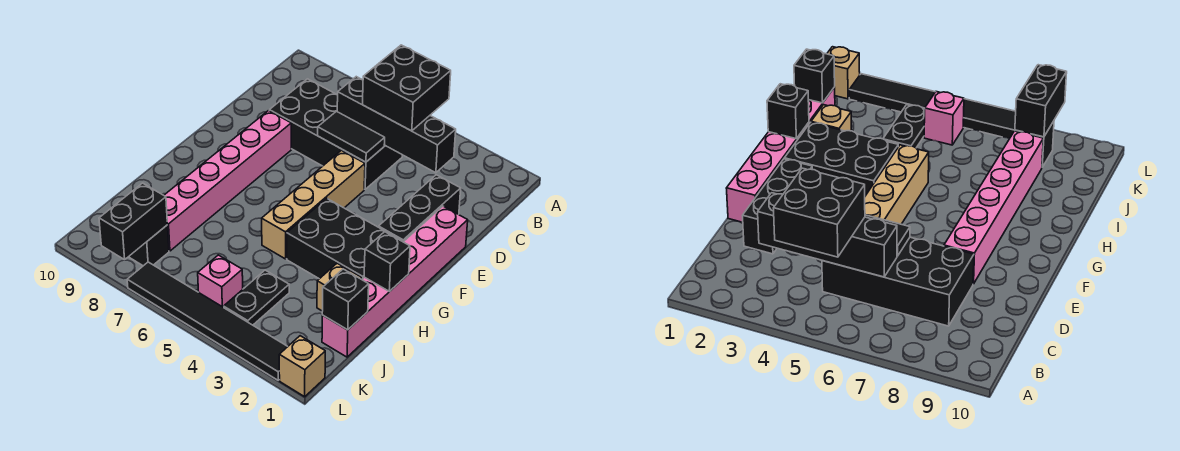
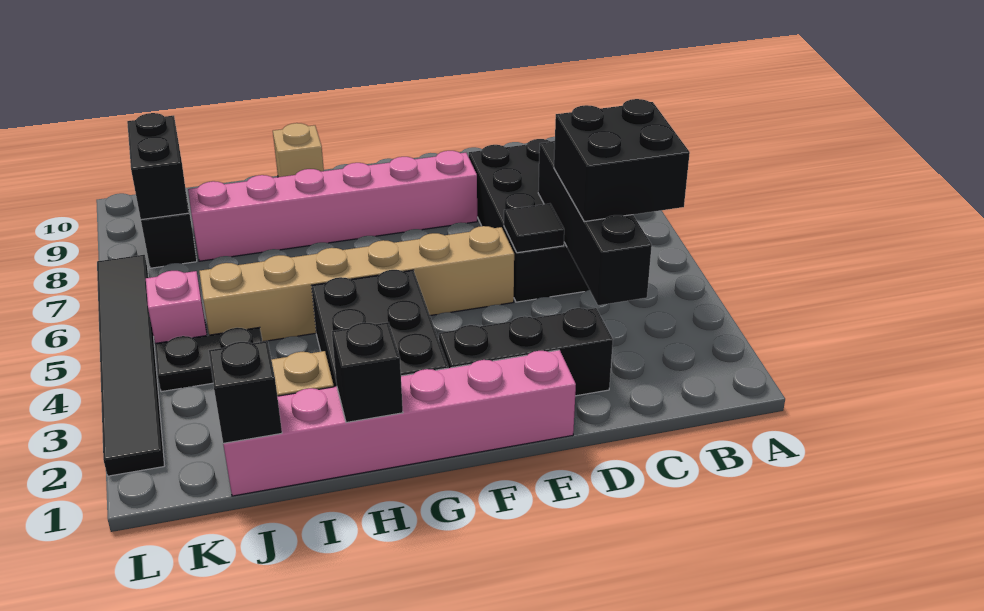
black tile D5:D6 level 2 -> black tile D5 level 2
tan brick E5:H5 level 1 -> tan brick E5:J5 level 1
black brick K8:L8 level 2 -> black brick K8:K9 level 2
tan brick L1 level 1 -> tan brick H10 level 1

